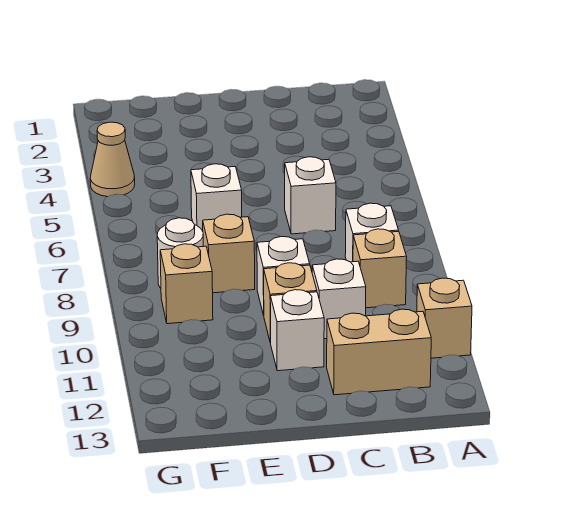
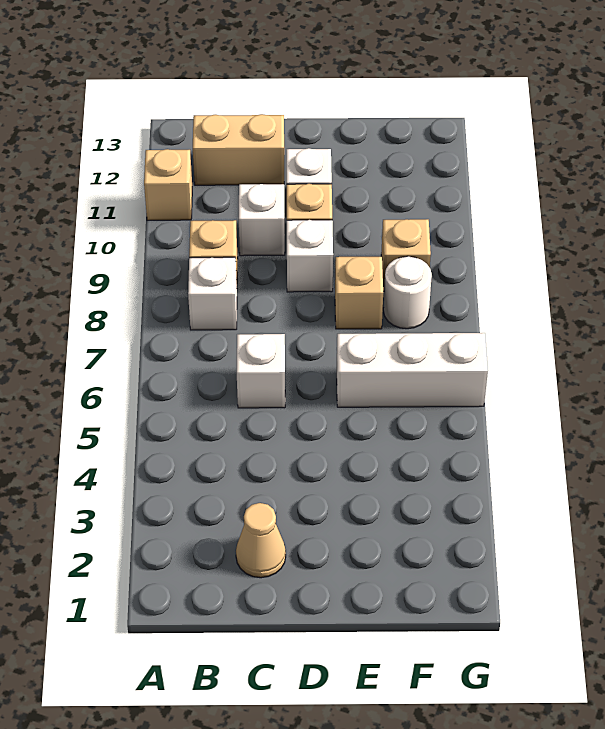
white brick E6 level 1 -> white brick E6:G6 level 1
tan cone G4 level 1 -> tan cone C2 level 1

